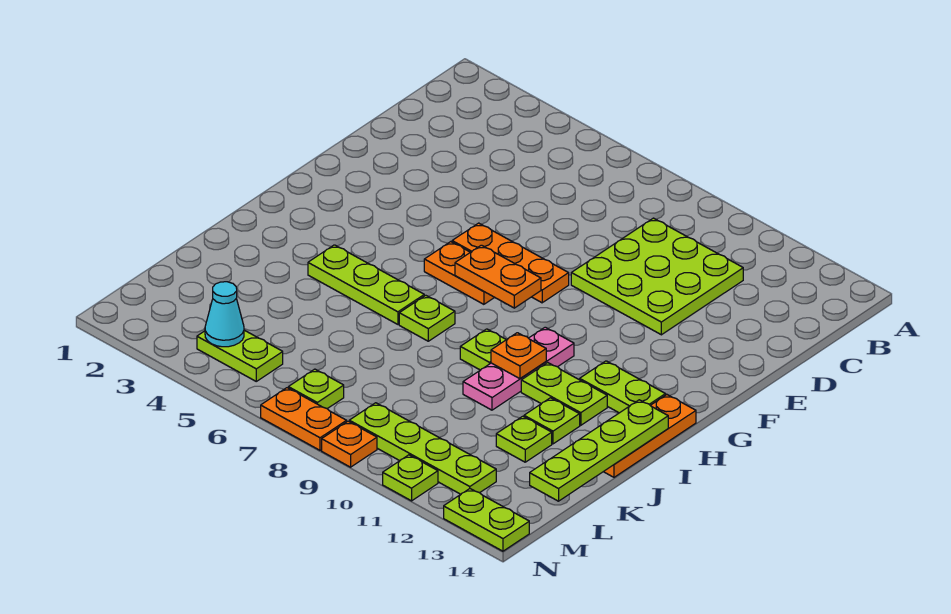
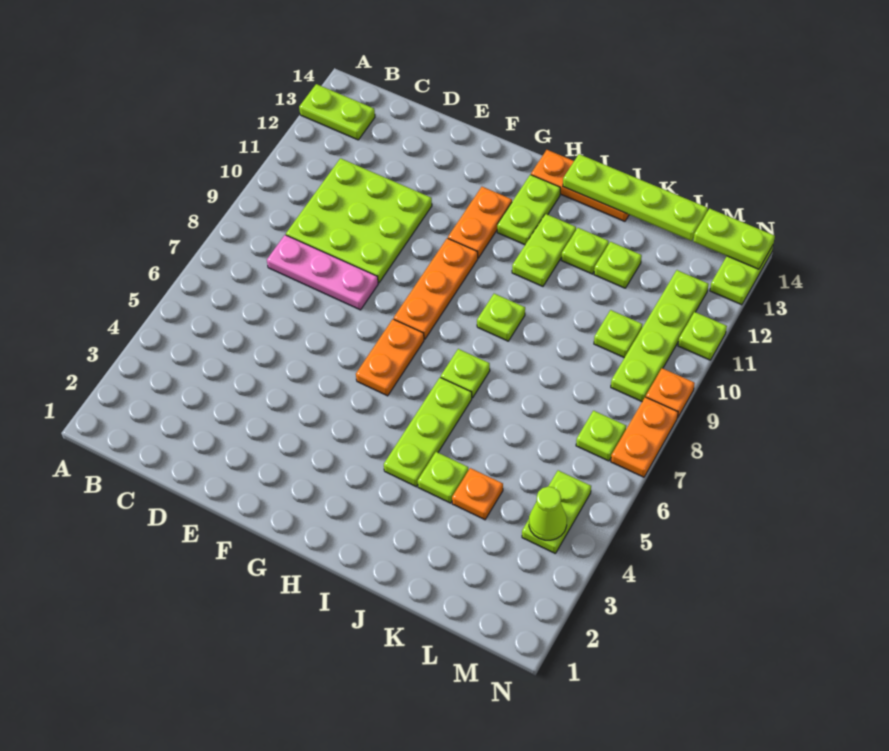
none -> lime plate A13:B13 level 1
orange plate F6:F8 level 1 -> orange plate G8:G10 level 1
orange plate G7:G8 level 2 -> orange plate G11:G12 level 1
pink plate H10:J10 level 1 -> pink plate C8:E8 level 1
orange plate I10 level 2 -> orange plate K4 level 1
none -> lime plate J4 level 1
none -> lime plate L10 level 1
cyan cone M4 level 2 -> lime cone M4 level 2
none -> lime plate M14:N14 level 2

